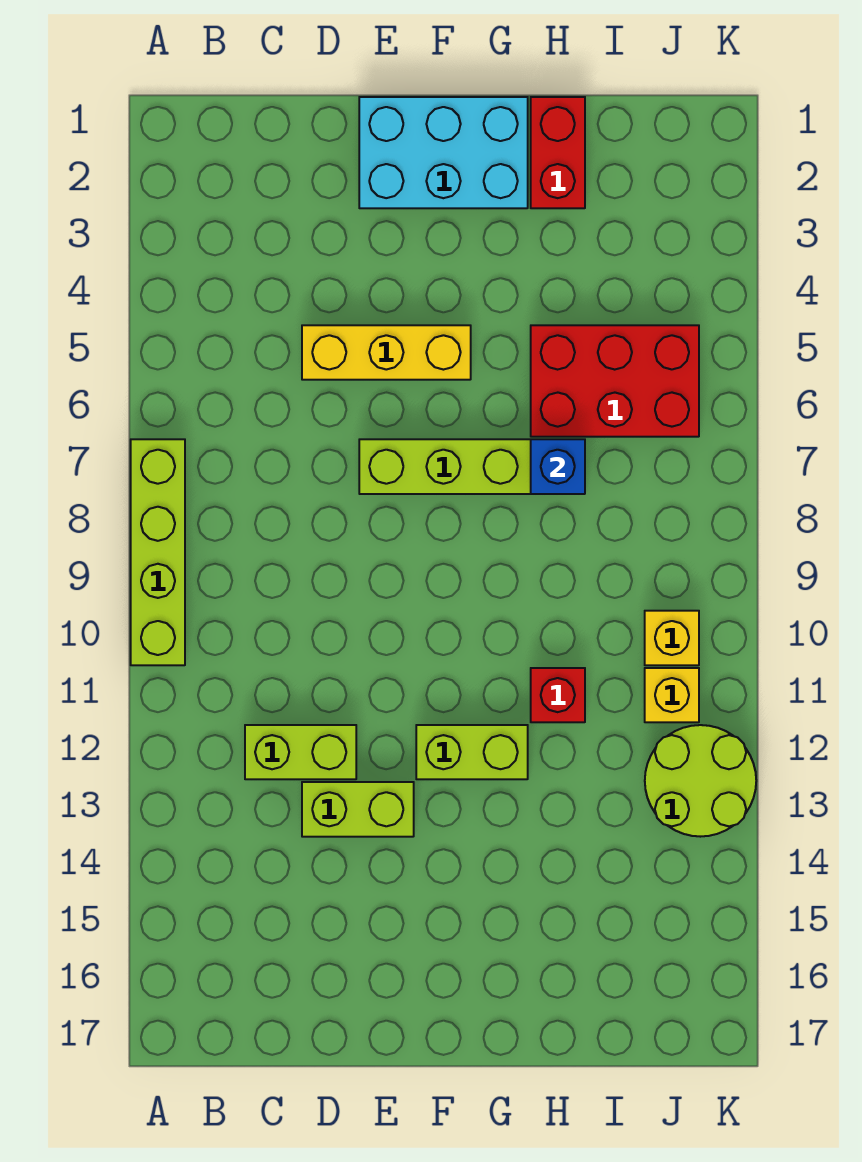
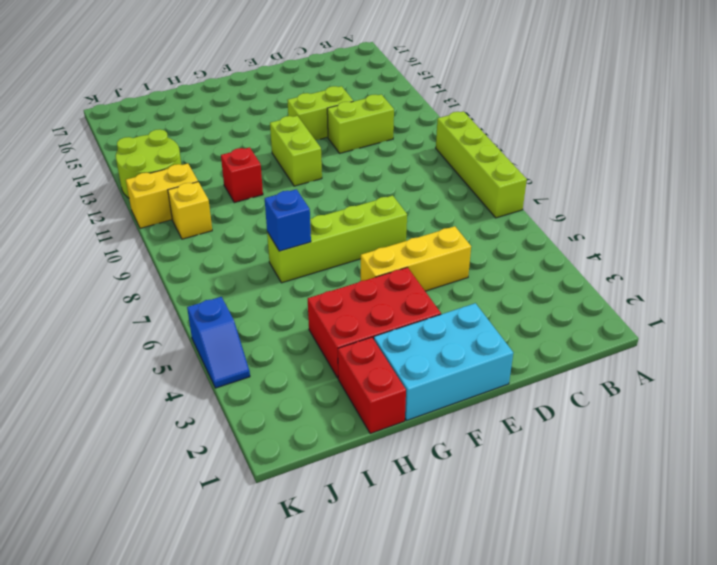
lime brick F12:G12 level 1 -> lime brick F11:F12 level 1
red brick H5:J6 level 1 -> red brick F3:H4 level 1
yellow brick J11 level 1 -> yellow brick J11:K11 level 1
none -> blue slope K4:K5 level 1 top 5

